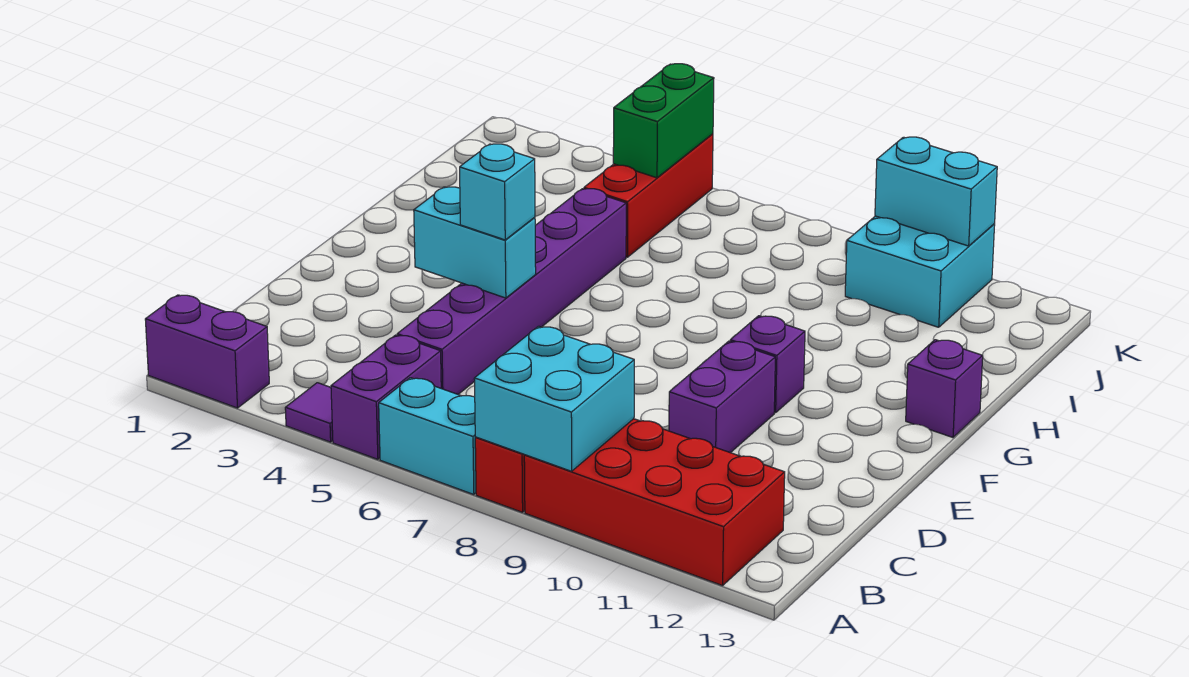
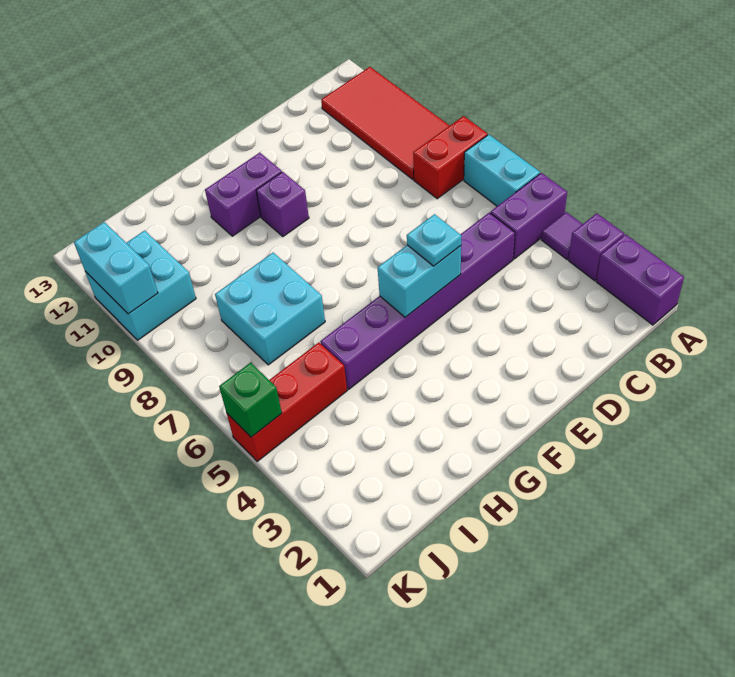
cyan brick A8:B9 level 2 -> cyan brick H7:I8 level 1
red brick A9:B12 level 1 -> red tile A9:B12 level 1
purple brick D10:E10 level 1 -> purple brick F11:G11 level 1
cyan brick E4:E5 level 2 -> cyan brick E5:F5 level 2
cyan brick E5 level 3 -> cyan plate E5 level 3
purple brick G13 level 1 -> purple brick A3 level 1
green brick J5:K5 level 2 -> green brick K5 level 2

